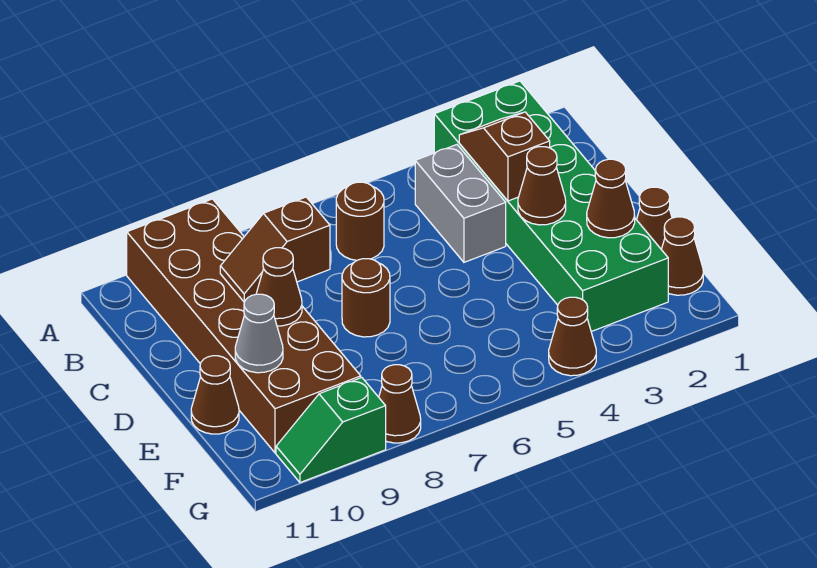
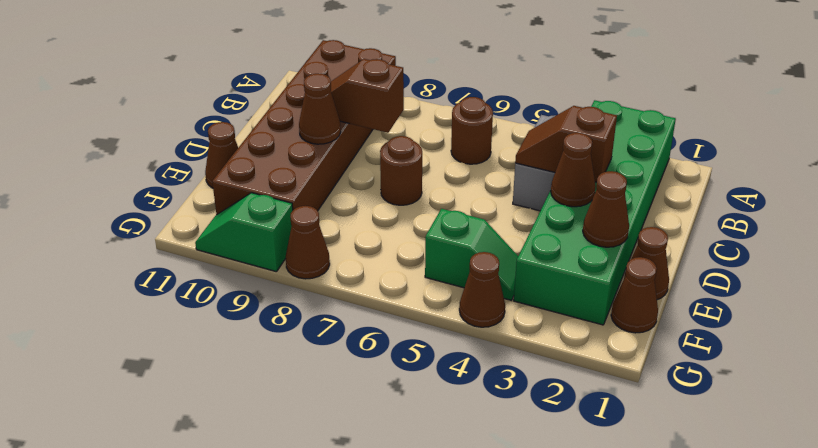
brown slope B3:C3 level 2 top C -> brown slope C3:C4 level 2 top 3
grey cone E10 level 2 -> none
none -> green slope F4:F5 level 1 top 5

